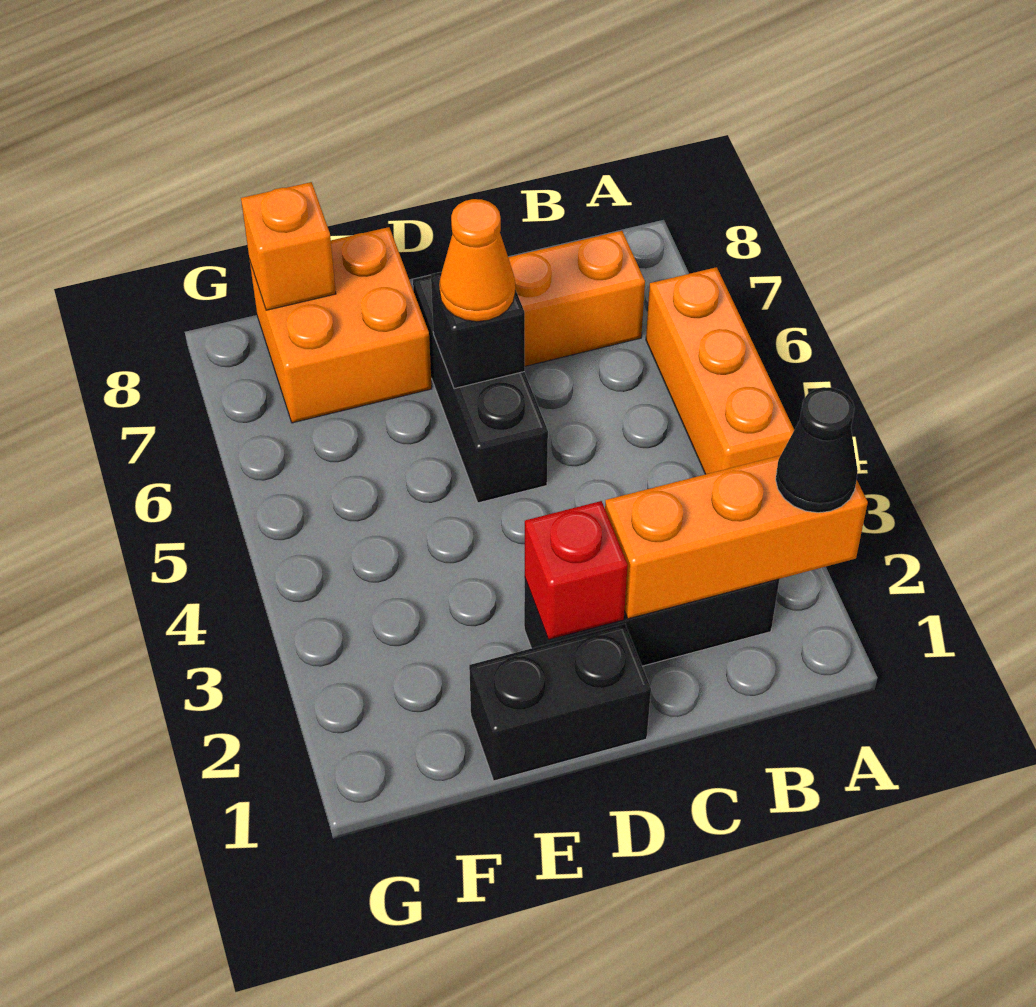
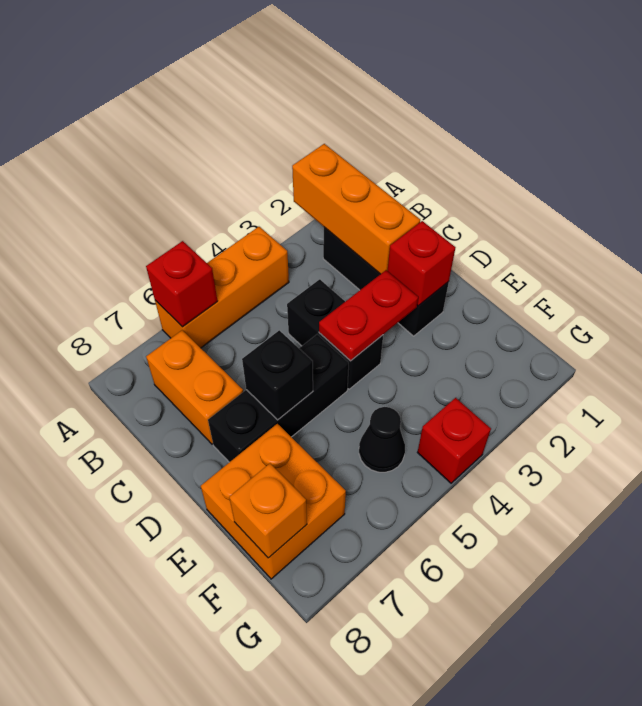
black cone A2 level 3 -> black cone F5 level 1
none -> red brick A6 level 2
black brick D1:E1 level 1 -> black brick C4:D4 level 1
none -> red plate D3:D4 level 2
orange cone D6 level 3 -> none
none -> red brick G4 level 1

